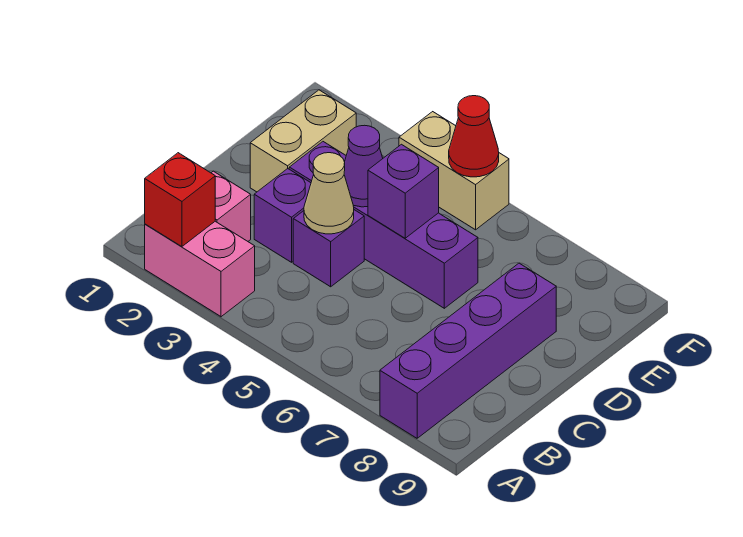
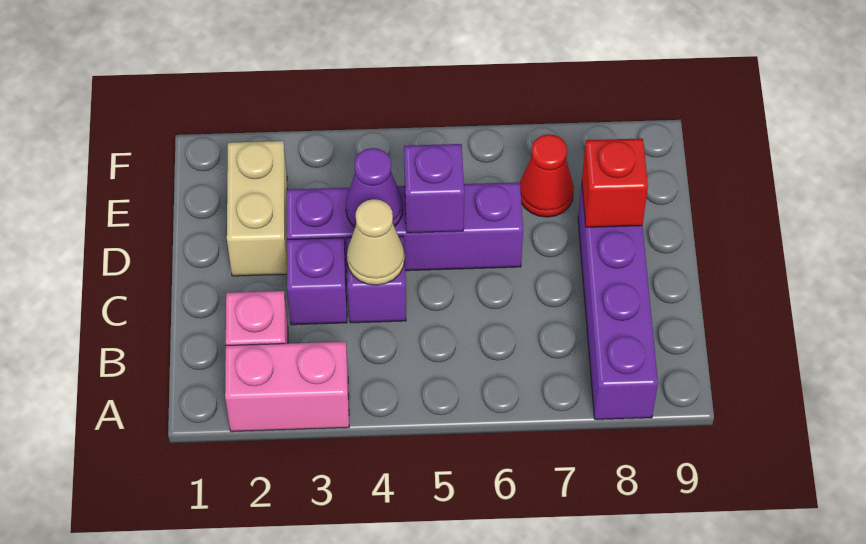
red brick A2 level 2 -> red brick D8 level 2
tan brick F4:F5 level 1 -> none
red cone F5 level 2 -> red cone E7 level 1

